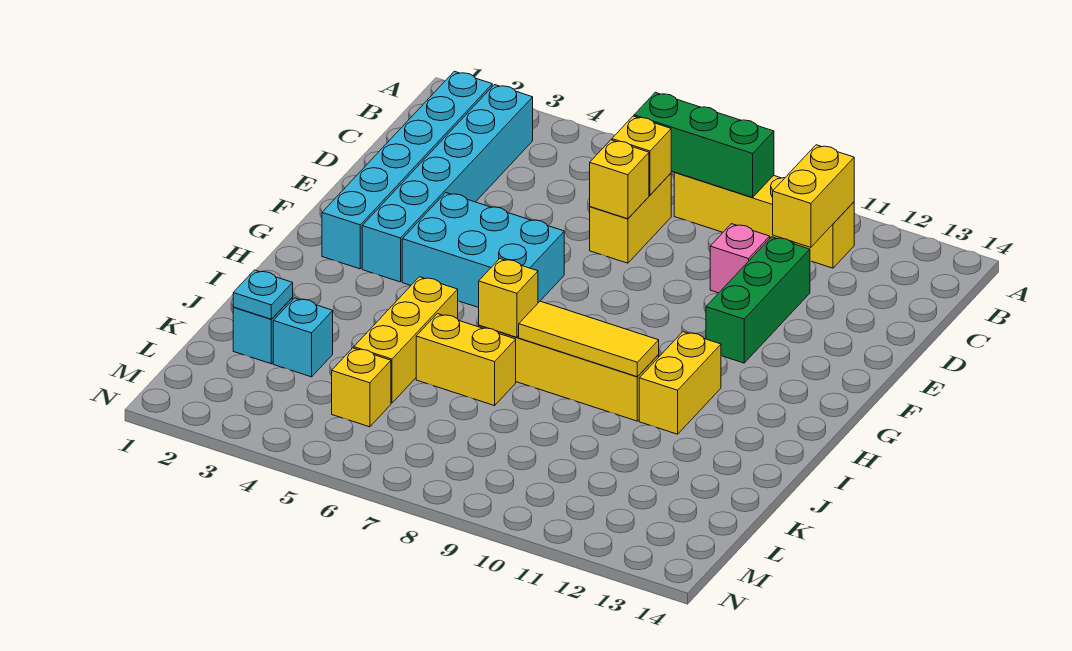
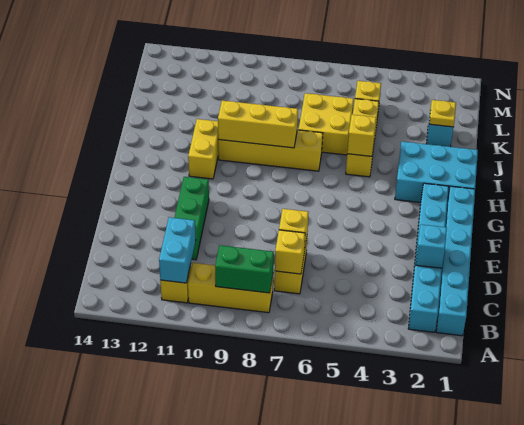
cyan brick B3:G3 level 1 -> cyan brick B1:G1 level 1
green brick B7:B9 level 2 -> green brick B8:B9 level 2
yellow brick B11:C11 level 2 -> cyan brick B11:C11 level 2
pink brick D10 level 1 -> none
cyan brick F4:G6 level 1 -> cyan brick H1:I3 level 1
yellow brick I7 level 2 -> yellow brick I5 level 2
yellow tile I8:I10 level 2 -> yellow brick I8:I10 level 2
yellow brick J6:J7 level 1 -> yellow brick J6:K7 level 1
cyan plate K2 level 2 -> yellow plate K2 level 2
cyan brick K3 level 1 -> cyan brick D2 level 2

